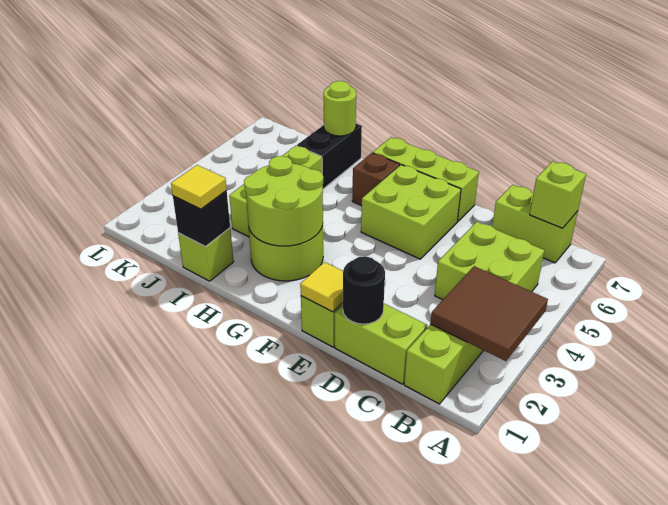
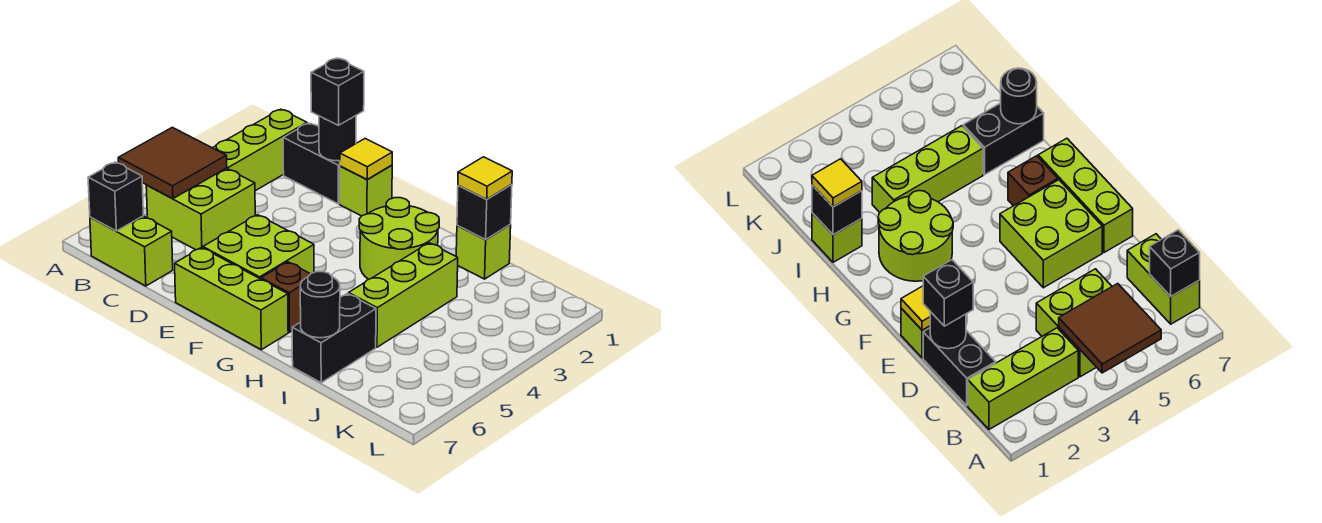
brown tile A2:B3 level 2 -> brown tile A4:B5 level 2
lime brick B7 level 2 -> black brick B7 level 2
lime brick C1:D1 level 1 -> black brick C1:D1 level 1
none -> black brick D1 level 3
lime round brick G2:H3 level 2 -> none
lime round brick I7 level 2 -> black round brick I7 level 2

